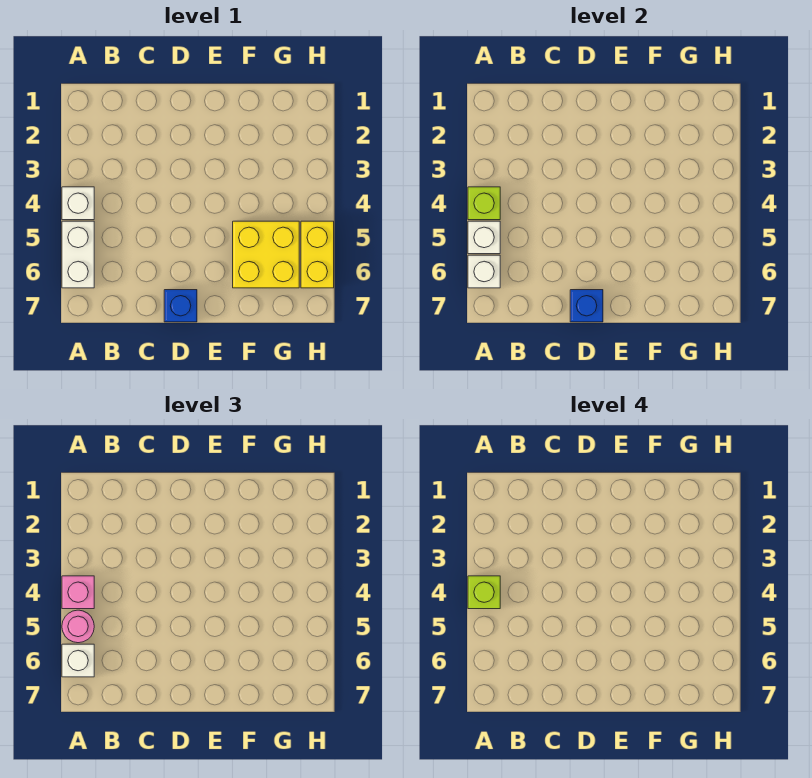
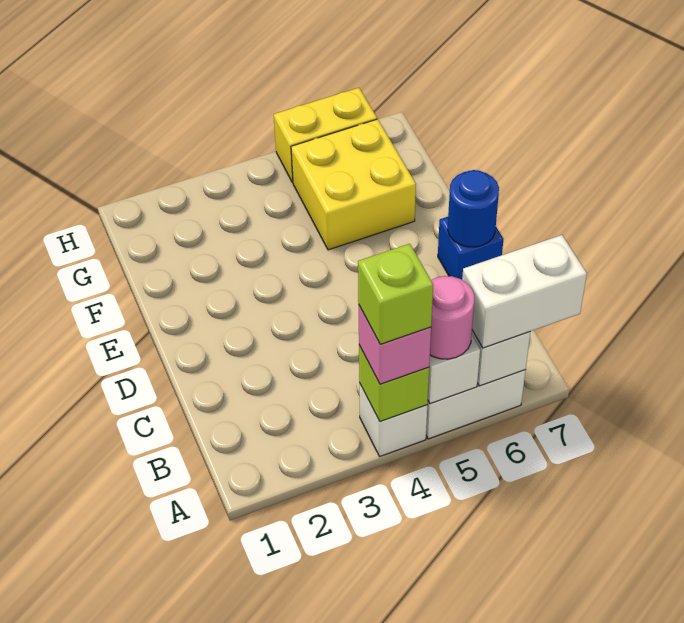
white brick A6 level 3 -> white brick A6:A7 level 3
blue brick D7 level 2 -> blue round brick D7 level 2

